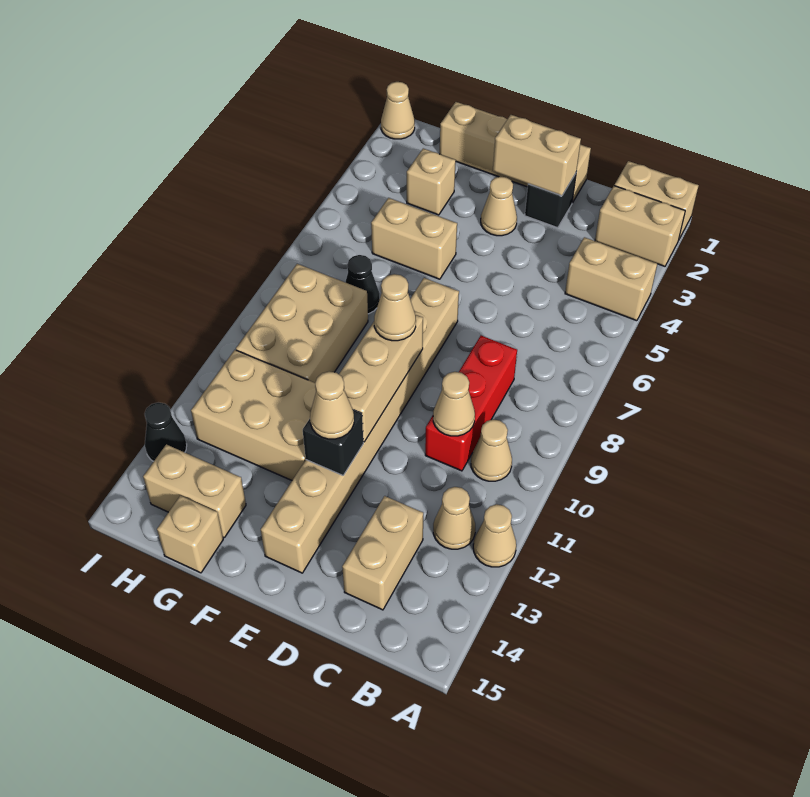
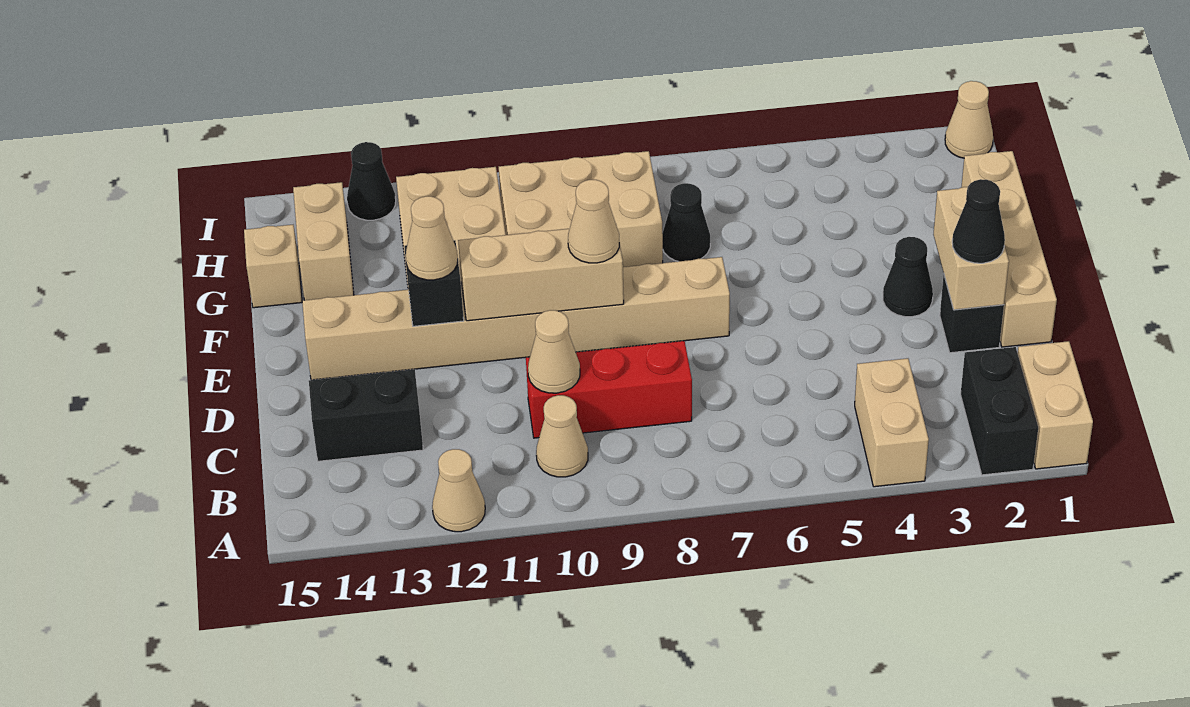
tan brick A2:B2 level 1 -> black brick A2:B2 level 1
tan cone B12 level 1 -> none
tan brick C13:C14 level 1 -> black brick C13:C14 level 1
none -> black cone D2 level 3
tan cone E3 level 1 -> black cone E3 level 1
tan brick F5:G5 level 1 -> none
tan brick G3 level 1 -> none

